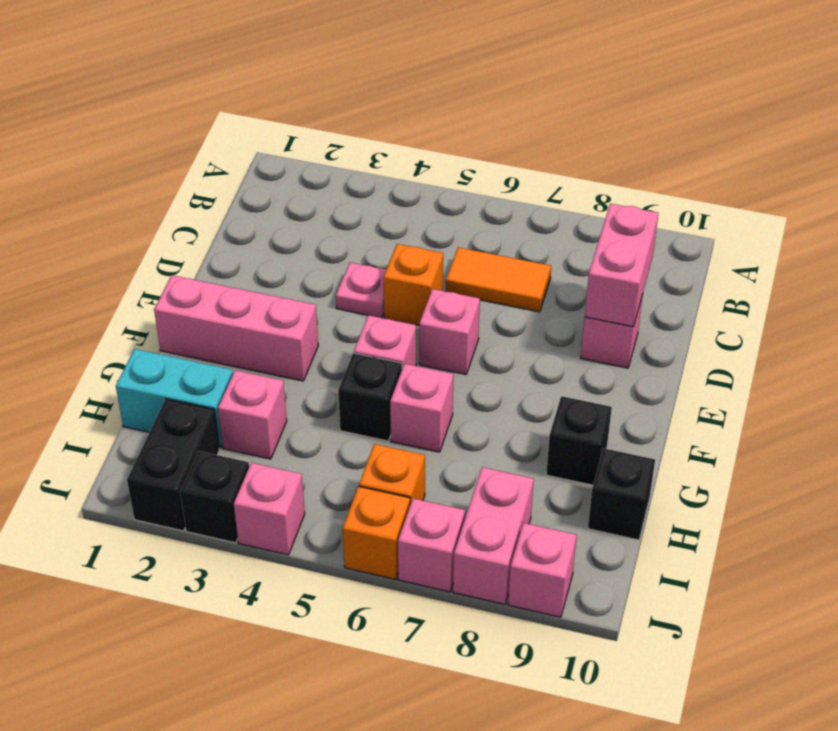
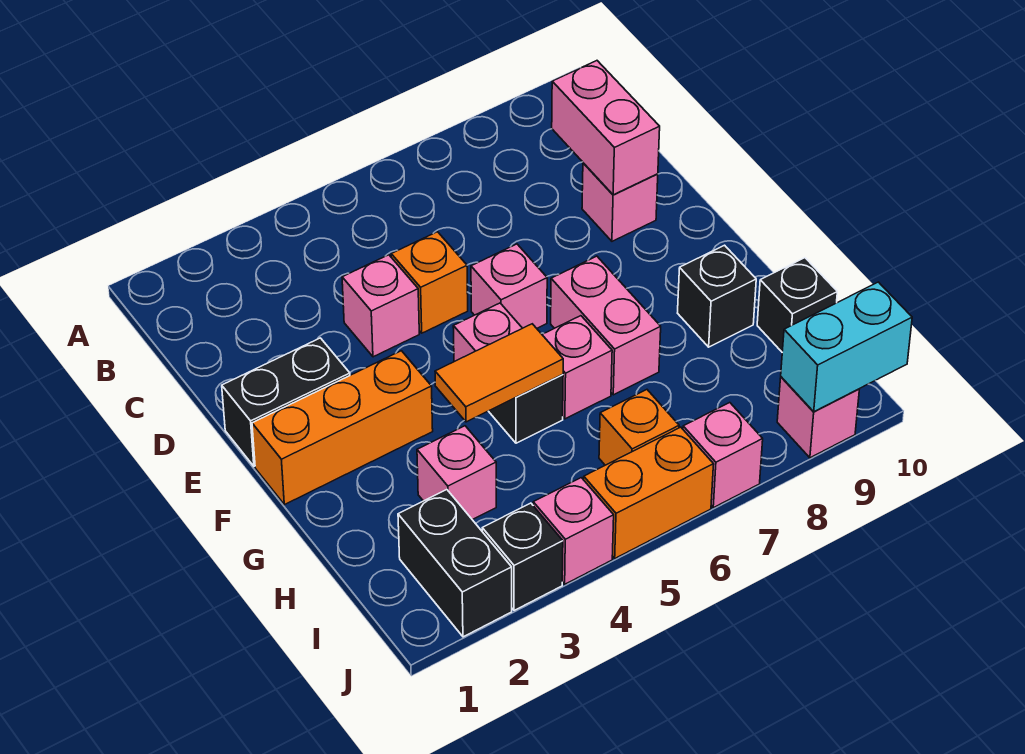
orange tile C6:C7 level 1 -> orange tile G4:G5 level 2
pink plate D4 level 1 -> pink brick D4 level 1
none -> black brick E1:E2 level 1
pink brick F1:F3 level 1 -> orange brick F1:F3 level 1
cyan brick H1:H2 level 1 -> cyan brick J9:J10 level 2
pink brick I8:J8 level 1 -> pink brick F7:G7 level 1
orange brick J6 level 1 -> orange brick J5:J6 level 1

